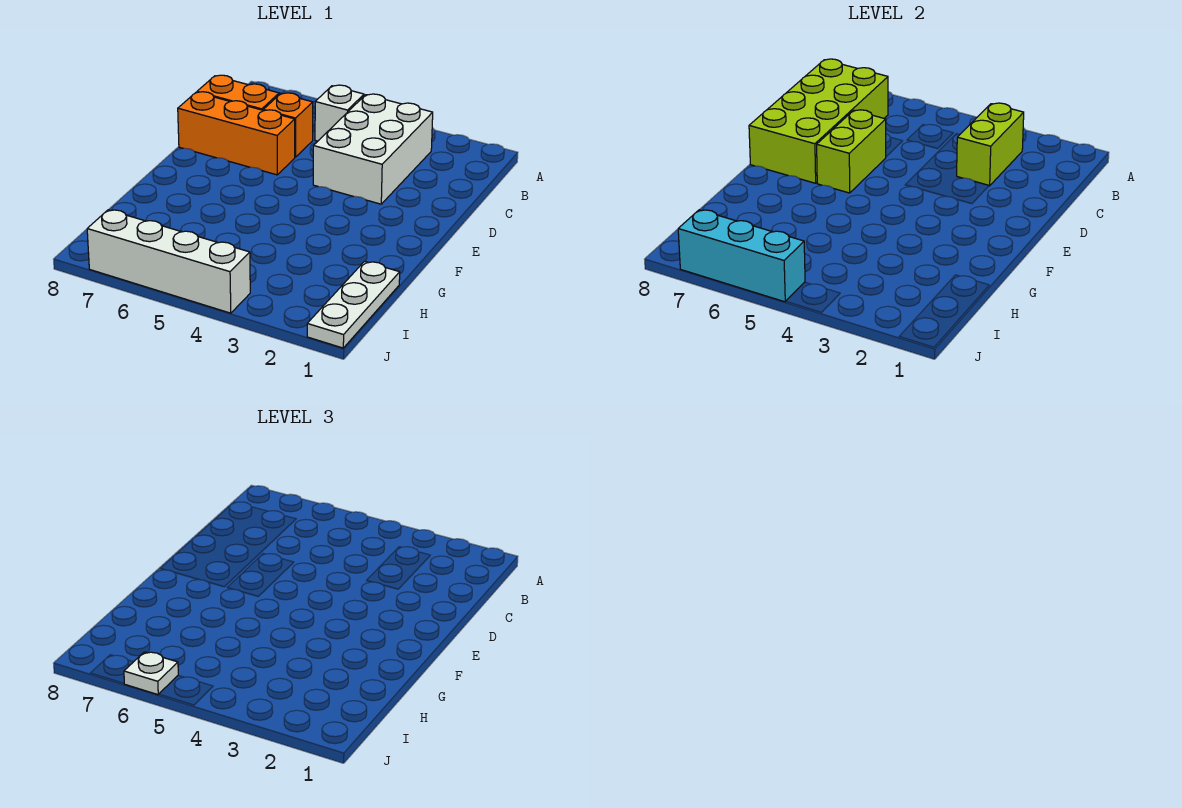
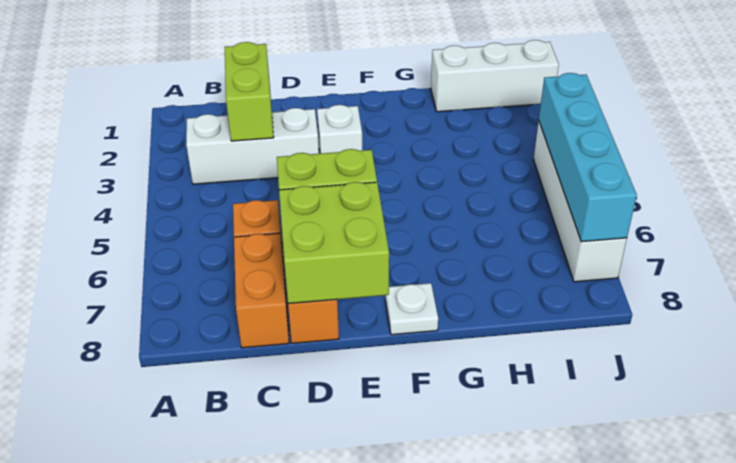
white brick B3:D4 level 1 -> white brick B3:D3 level 1
lime brick B3:C3 level 2 -> lime brick C2:C3 level 2
white brick B5 level 1 -> white brick E3 level 1
lime brick B7:E8 level 2 -> lime brick D7:E8 level 2
white plate H1:J1 level 1 -> white brick H1:J1 level 1
cyan brick J5:J7 level 2 -> cyan brick J4:J7 level 2
white plate J6 level 3 -> white plate F8 level 1

